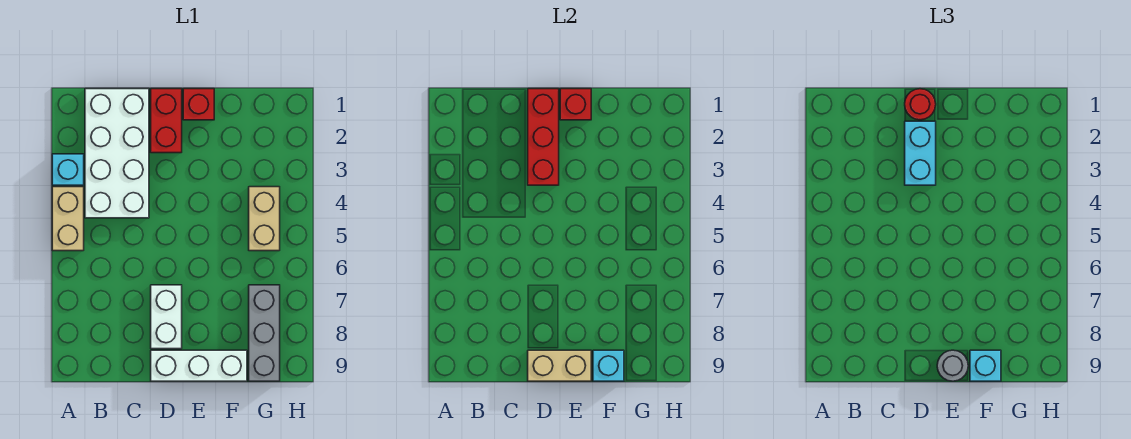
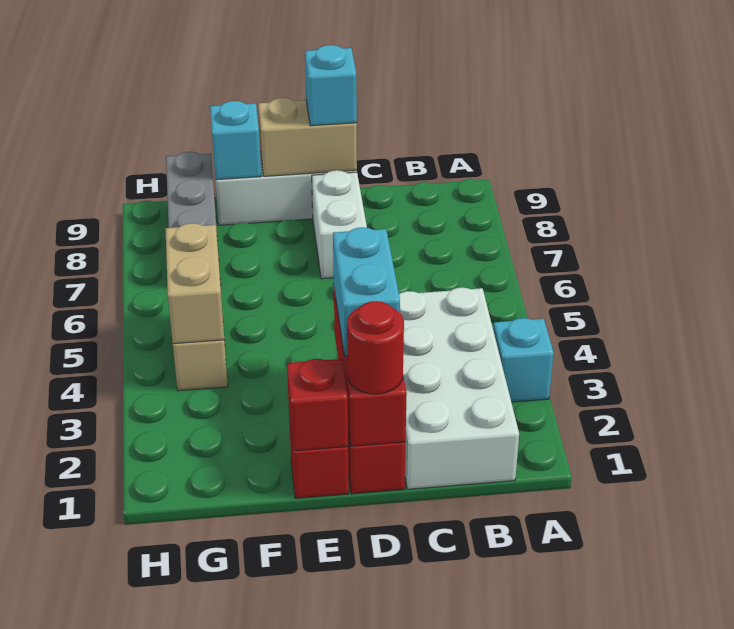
tan brick A4:A5 level 1 -> tan brick G4:G5 level 2
grey round brick E9 level 3 -> none
cyan brick F9 level 3 -> cyan brick D9 level 3

